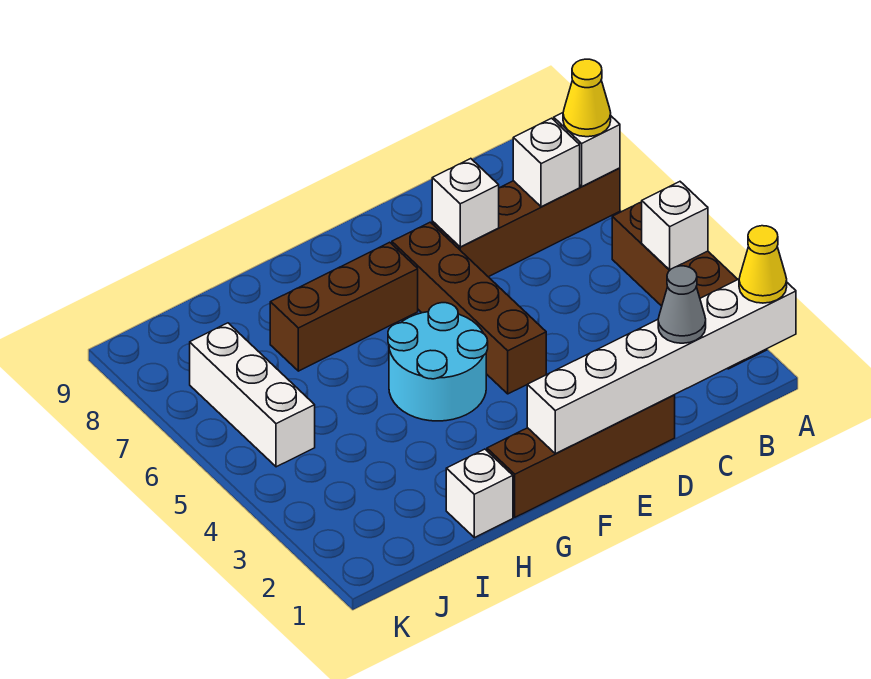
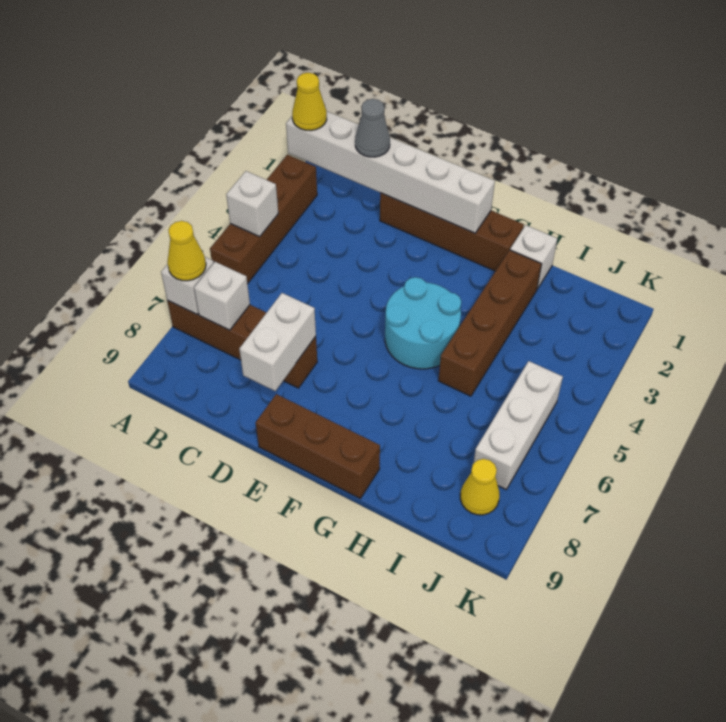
white brick D7 level 2 -> white brick D7:D8 level 2
brown brick E4:E7 level 1 -> brown brick H2:H5 level 1
brown brick F7:H7 level 1 -> brown brick E9:G9 level 1
none -> yellow cone J8 level 1

